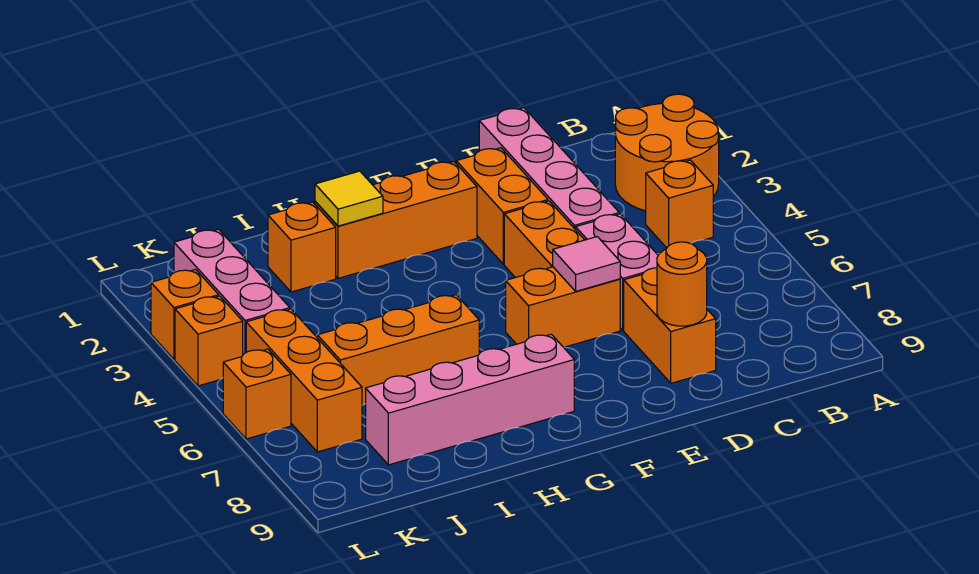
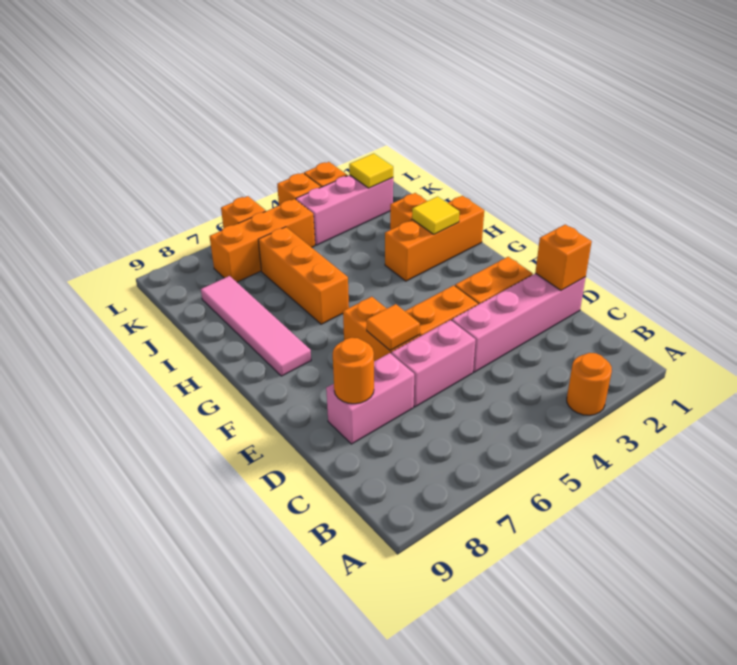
orange round brick A2:B3 level 1 -> orange round brick A3 level 1
orange brick B4 level 1 -> orange brick D1 level 2
orange brick D7:D8 level 1 -> pink brick D7:D8 level 1
pink tile E6 level 2 -> orange tile E6 level 2
orange brick F2:H2 level 1 -> orange brick H1:H3 level 1
pink brick G8:J8 level 1 -> pink tile G8:J8 level 1
none -> yellow tile K2 level 2

